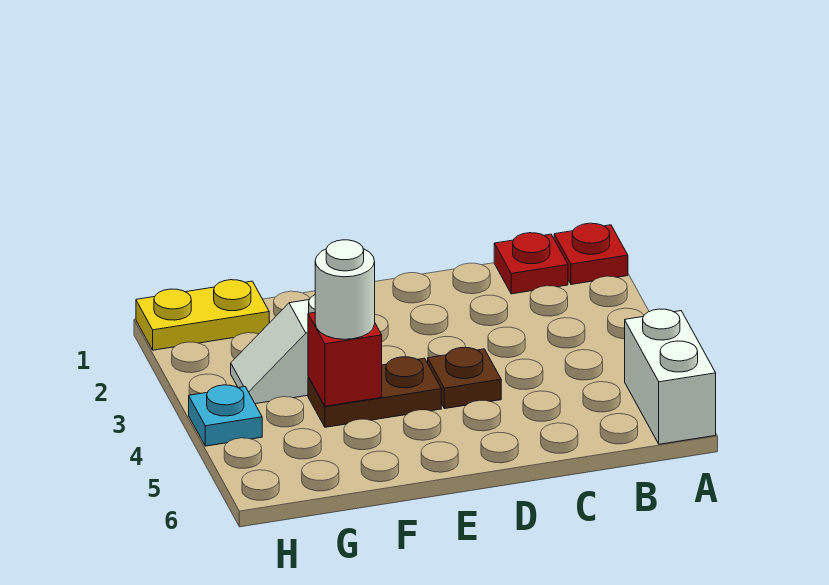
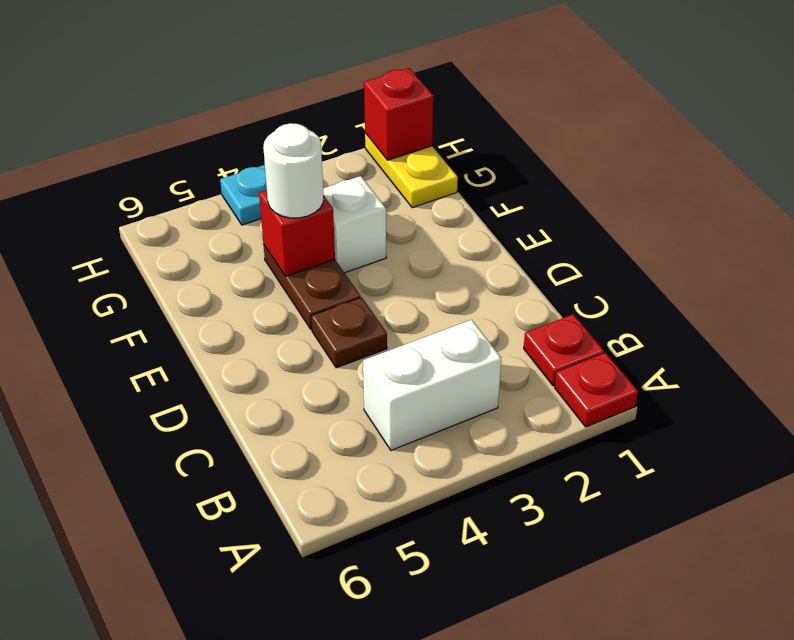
white brick A5:A6 level 1 -> white brick B3:B4 level 1
none -> red brick H1 level 2

